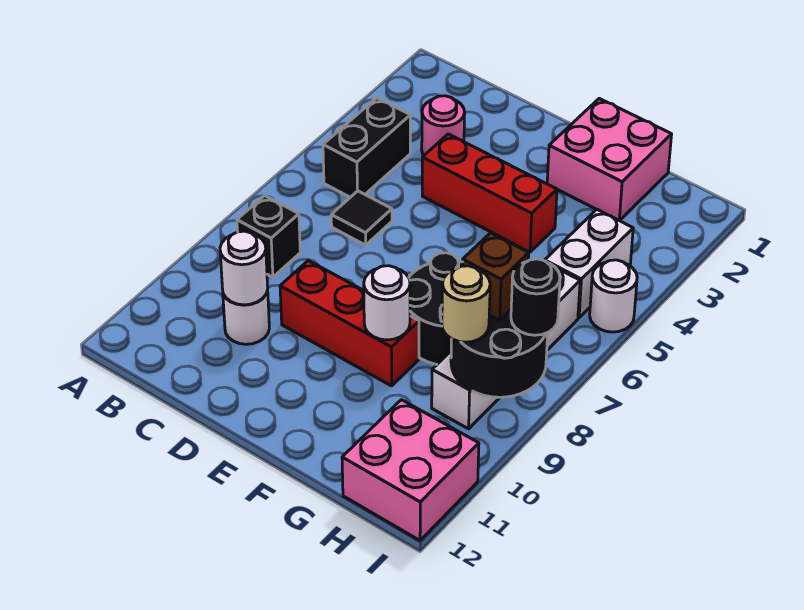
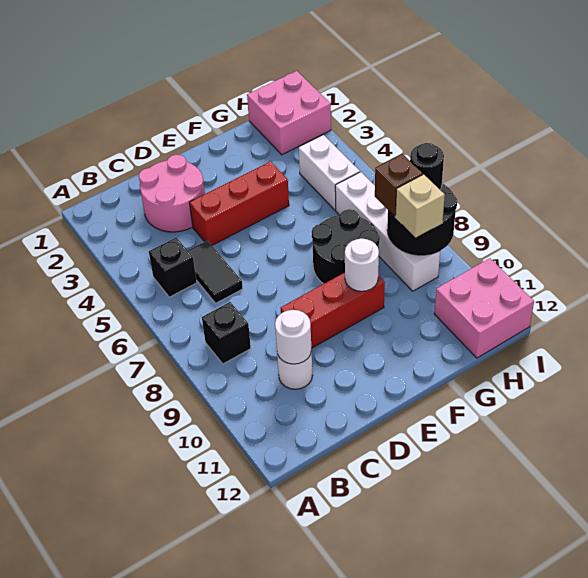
black brick B4:B5 level 1 -> black brick B5 level 1
pink round brick C3 level 1 -> pink round brick C2:D3 level 1
black tile C6 level 1 -> black tile C5:C6 level 1
pink brick F1:G2 level 1 -> pink brick H1:I2 level 1
tan round brick H9 level 3 -> tan brick H9 level 3
white round brick I5 level 1 -> none

